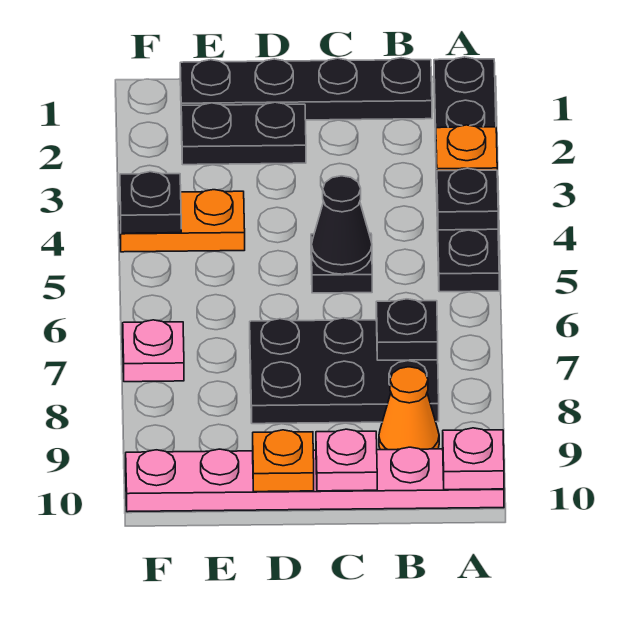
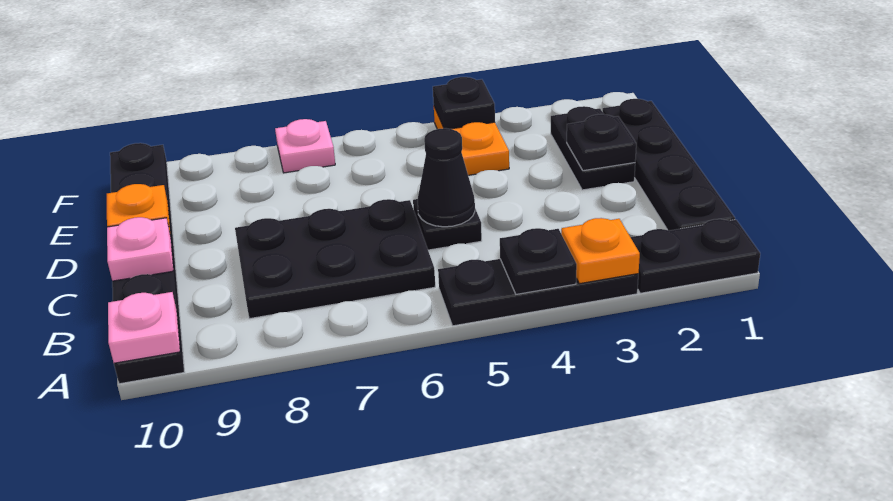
pink plate A10:F10 level 1 -> black plate A10:F10 level 1
black plate B7:D8 level 1 -> black plate B6:C8 level 1
black plate B7 level 2 -> black plate D2 level 2
orange cone B9 level 1 -> none

